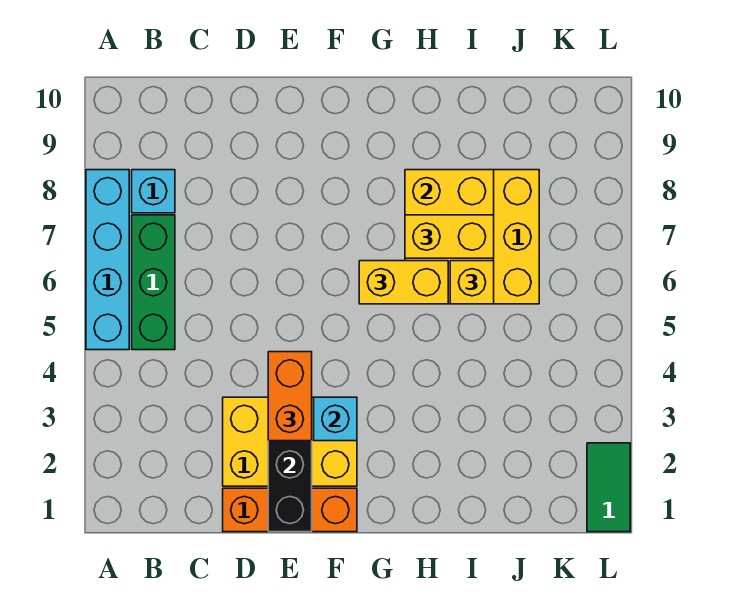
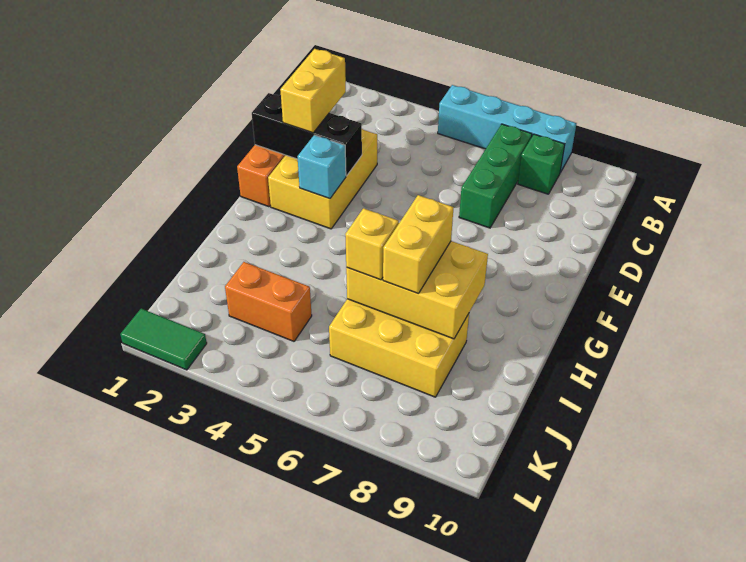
green brick B5:B7 level 1 -> green brick B7:D7 level 1
cyan brick B8 level 1 -> green brick B8 level 1
orange brick E3:E4 level 3 -> orange brick J3:J4 level 1
yellow brick G6:H6 level 3 -> yellow brick D2:E2 level 3

